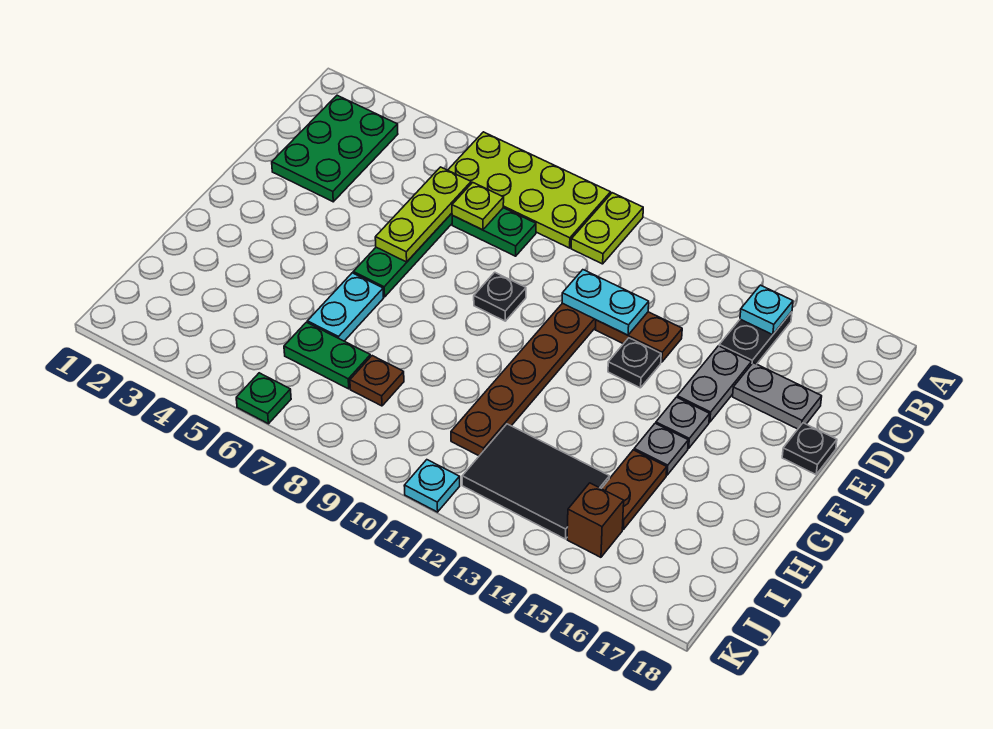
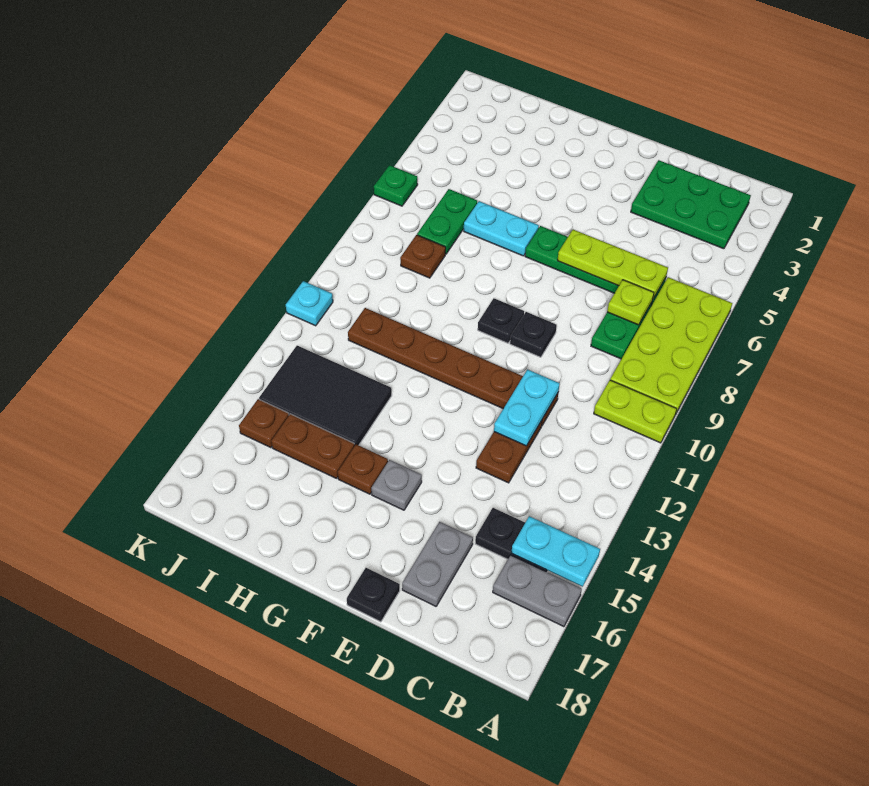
cyan plate B15 level 2 -> cyan plate A15:B15 level 2
grey plate D15:E15 level 1 -> grey plate A16:B16 level 1
black plate E13 level 1 -> black plate F9 level 1
grey plate G15 level 1 -> brown plate G15 level 1
black tile I12:J14 level 1 -> black tile H13:J14 level 1
brown brick J15 level 1 -> brown plate J15 level 1

